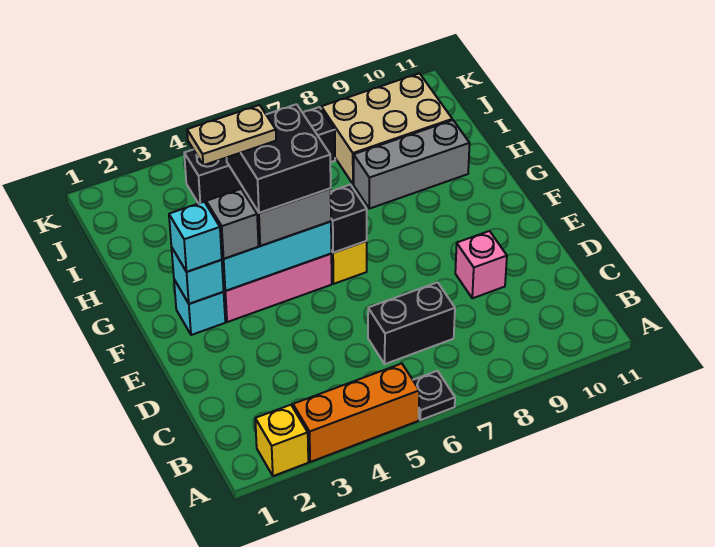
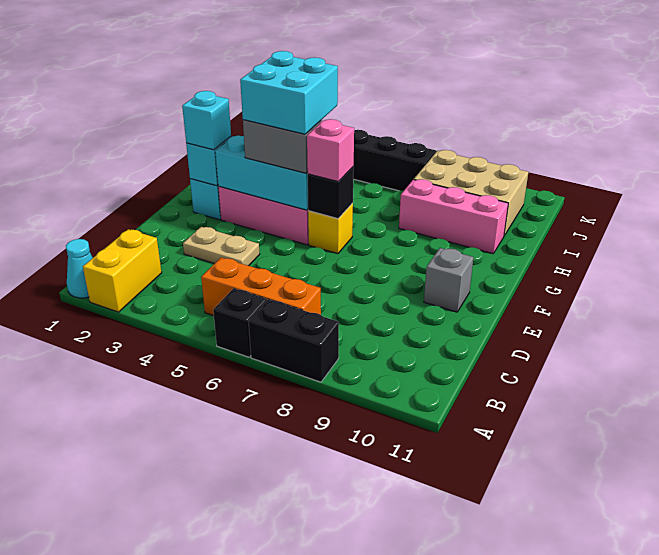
none -> cyan cone A1 level 1
yellow brick A2 level 1 -> yellow brick A2:B2 level 1
orange brick A3:A5 level 1 -> orange brick B5:B7 level 1
black plate A6 level 1 -> black brick A6 level 1
black brick C6:C7 level 1 -> black brick A7:A8 level 1
pink brick D9 level 1 -> pink brick F6 level 3
grey brick F3 level 3 -> grey brick E10 level 1
black brick F4:G5 level 4 -> cyan brick F4:G5 level 4
tan plate G3:G4 level 5 -> tan plate D3:D4 level 1
grey brick H8:H10 level 1 -> pink brick H8:H10 level 1

